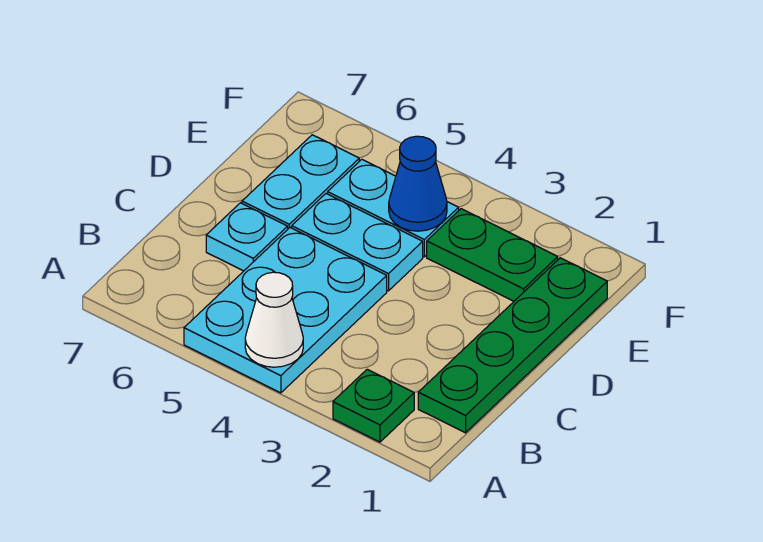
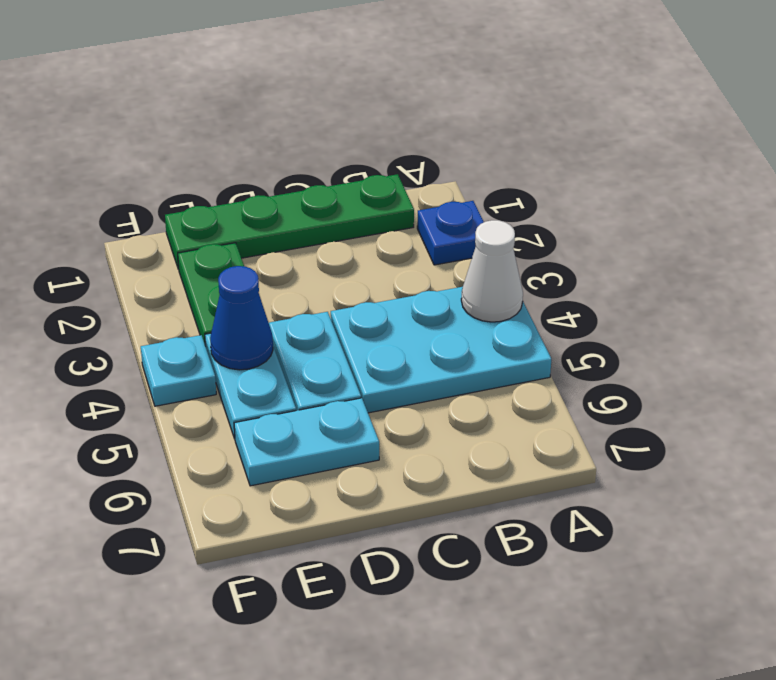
green plate A2 level 1 -> blue plate A2 level 1
cyan plate C6 level 1 -> cyan plate F4 level 1

